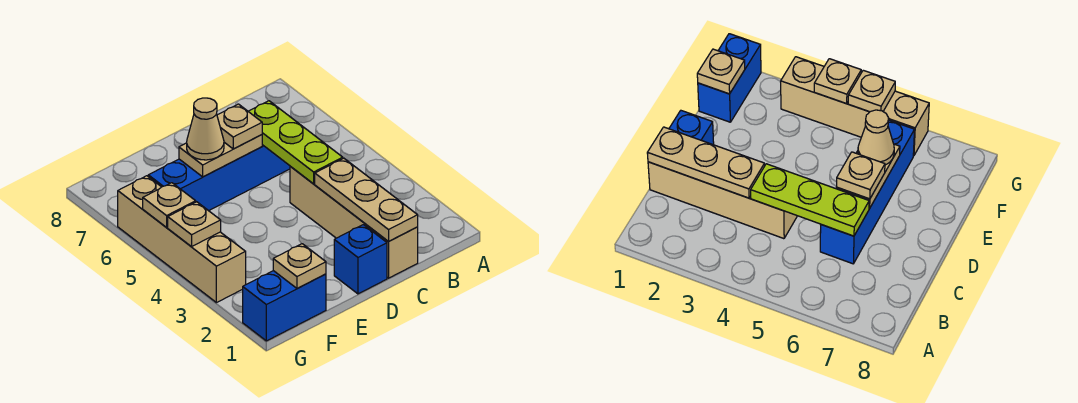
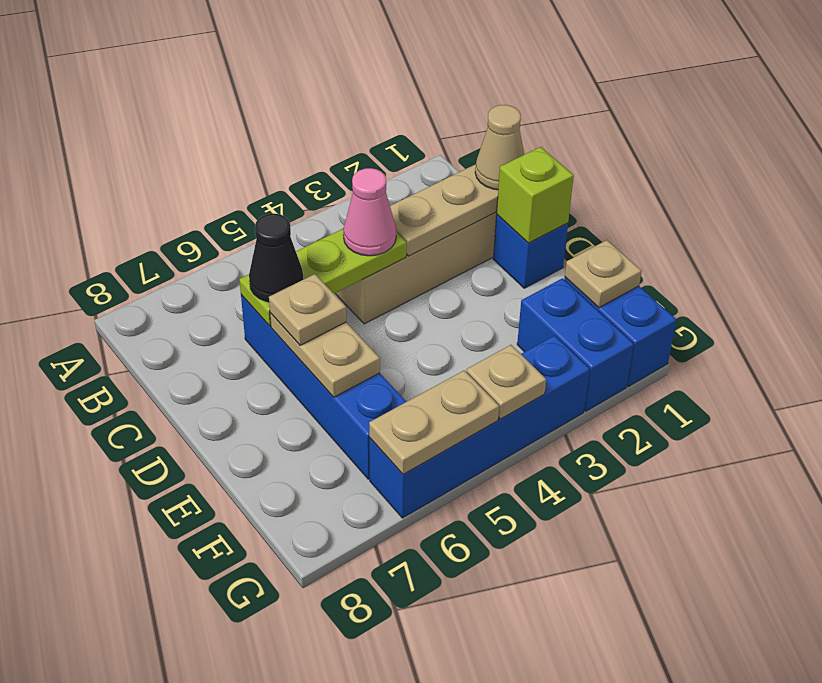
none -> pink cone C4 level 3
none -> black cone C6 level 3
none -> lime brick D1 level 2
tan cone E6 level 3 -> tan cone C1 level 3
none -> blue brick F2:G2 level 1
tan brick G3:G6 level 1 -> blue brick G3:G6 level 1
tan plate G5 level 2 -> tan plate G5:G6 level 2

